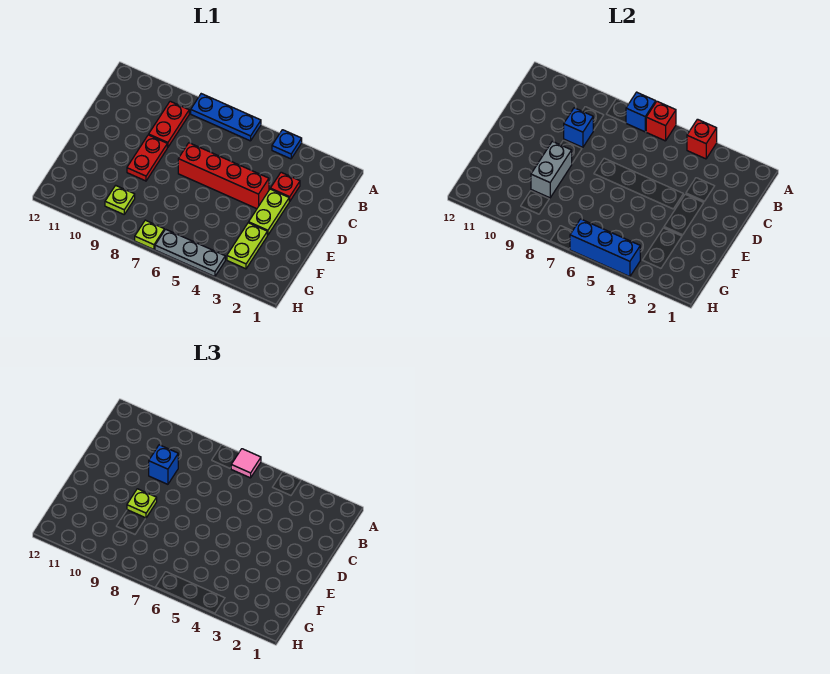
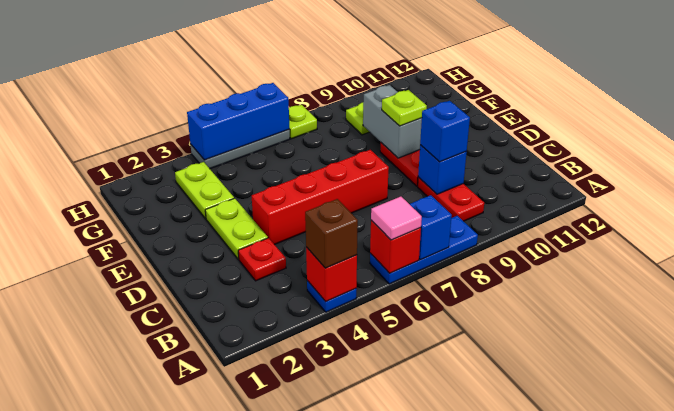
none -> brown brick A4 level 3

